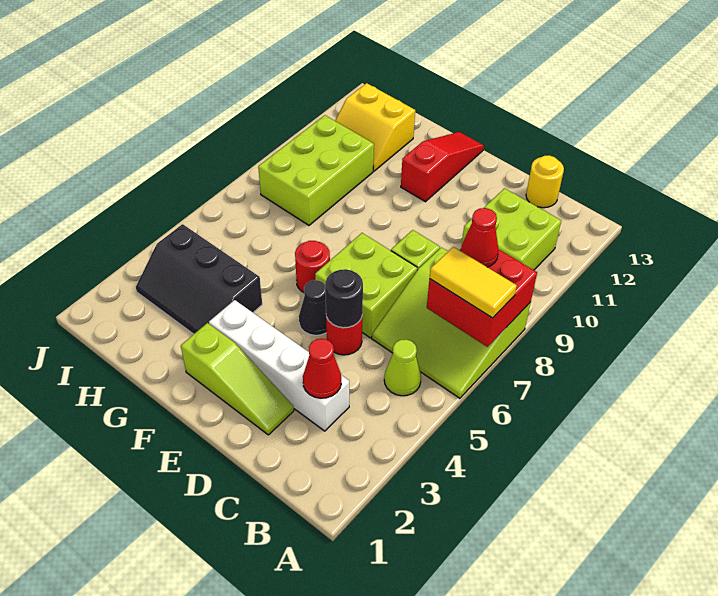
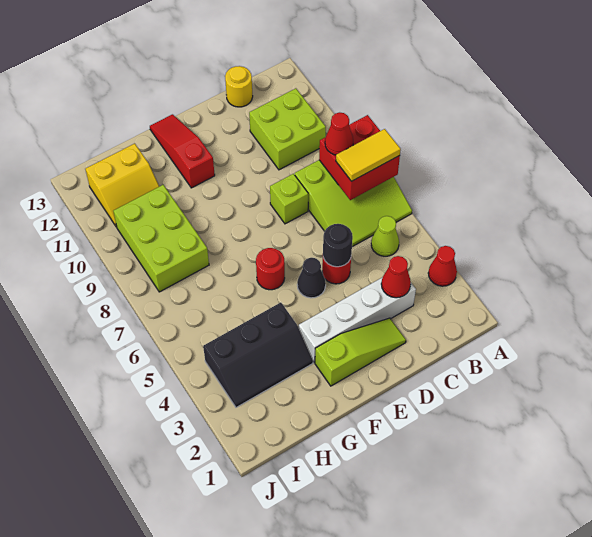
none -> red cone A3 level 1
lime brick D6:E7 level 1 -> none

